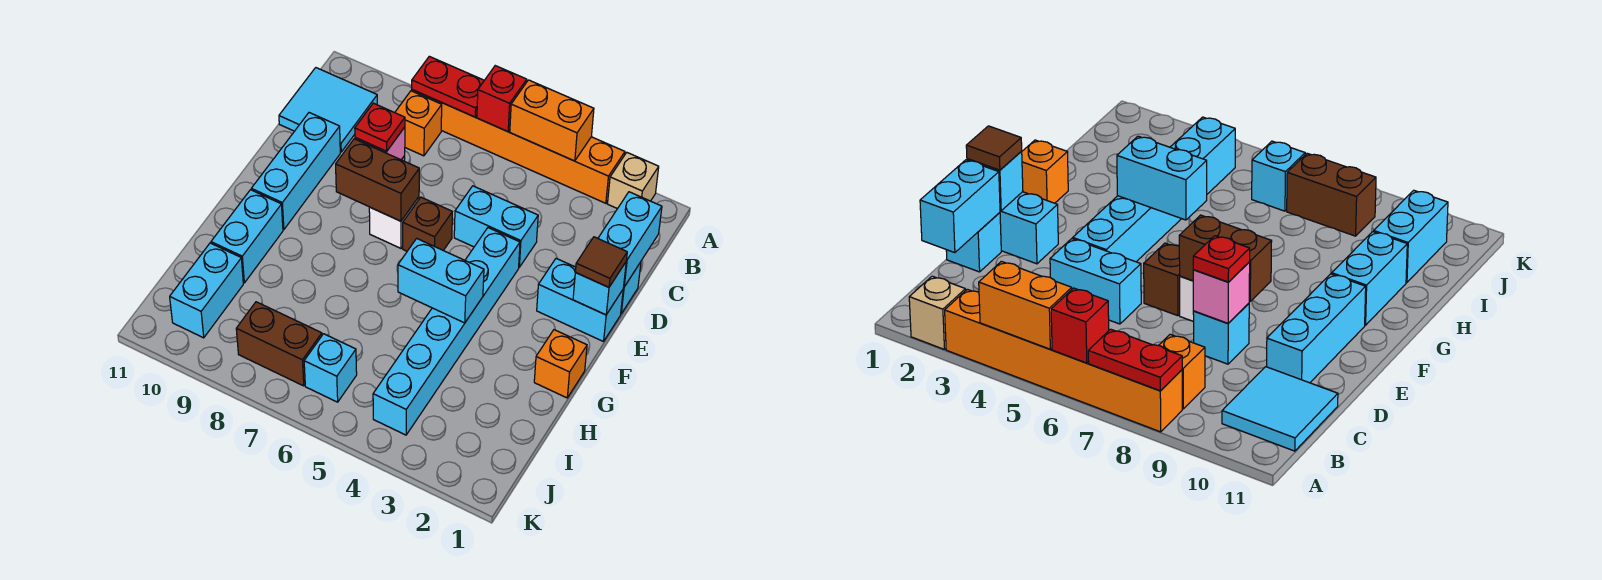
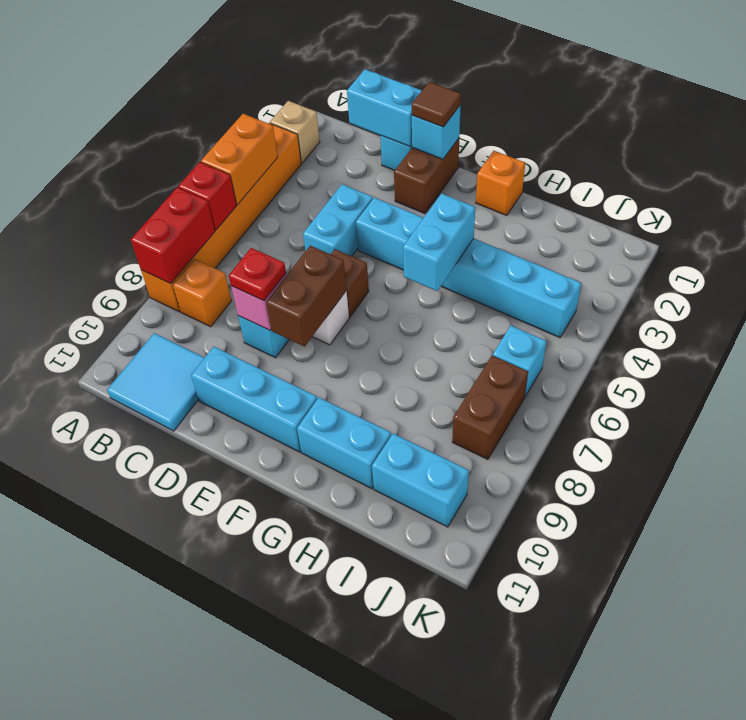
red plate A7:A8 level 2 -> red brick A7:A8 level 2
cyan brick E1:E2 level 1 -> brown brick E1:E2 level 1

